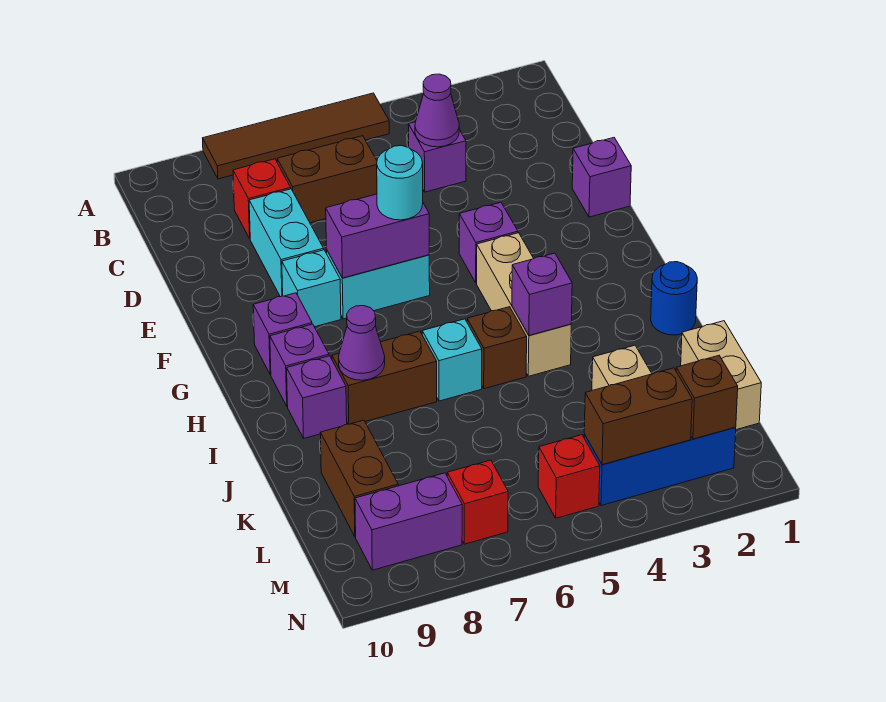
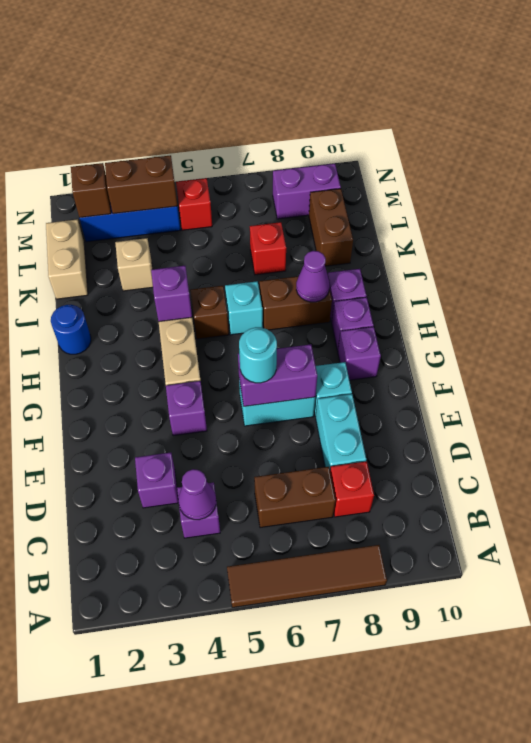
purple brick E1 level 1 -> purple brick D3 level 1
red brick M7 level 1 -> red brick K7 level 1

